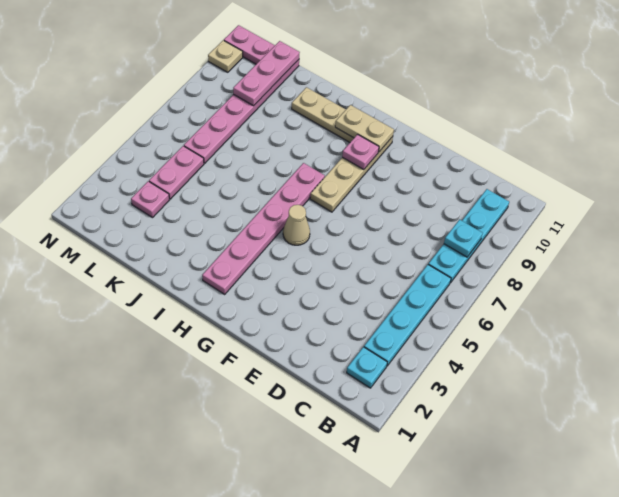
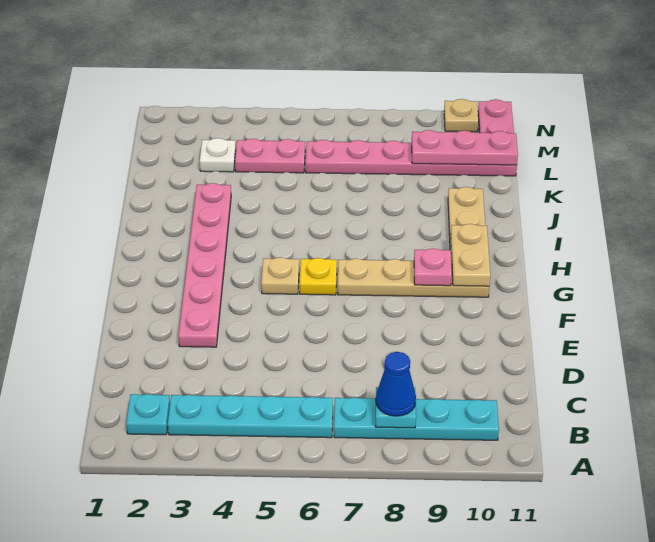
none -> blue cone B8 level 3
tan cone G5 level 1 -> tan plate G5 level 1
none -> yellow plate G6 level 1
pink plate H2:H7 level 1 -> pink plate E3:J3 level 1
pink plate L3 level 1 -> white plate L3 level 1

